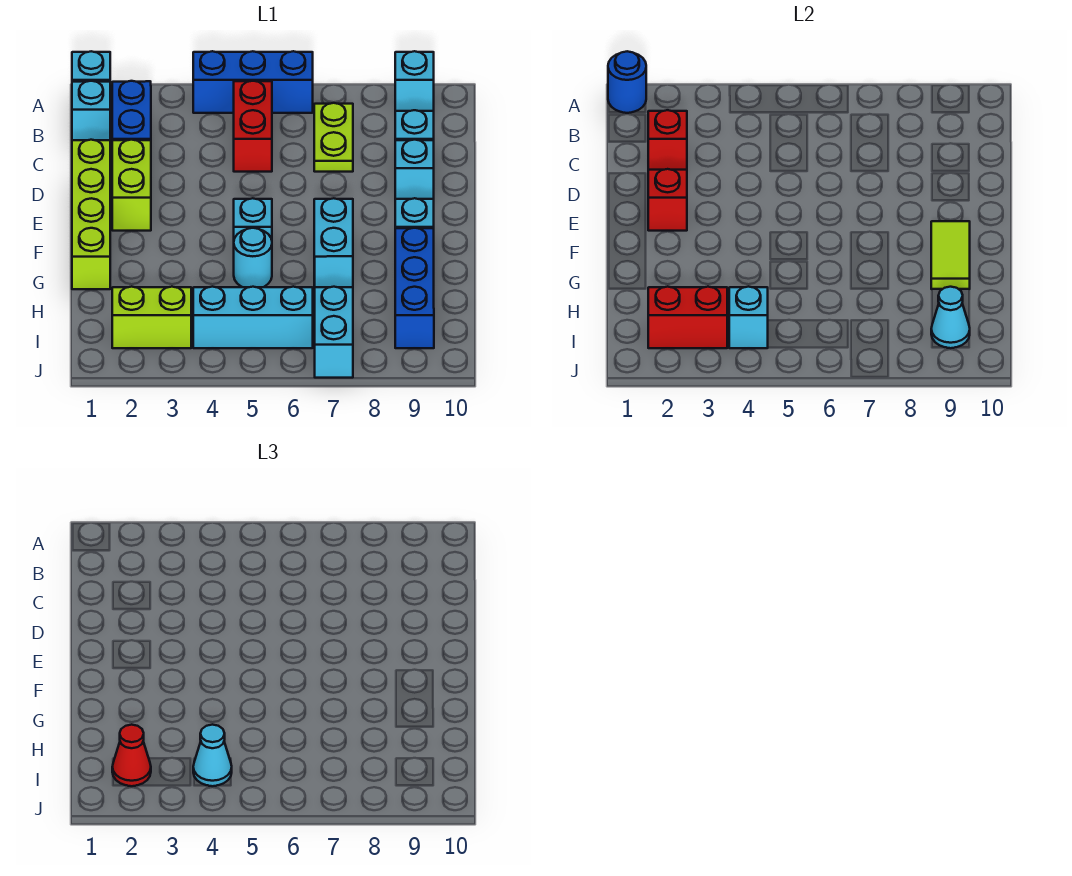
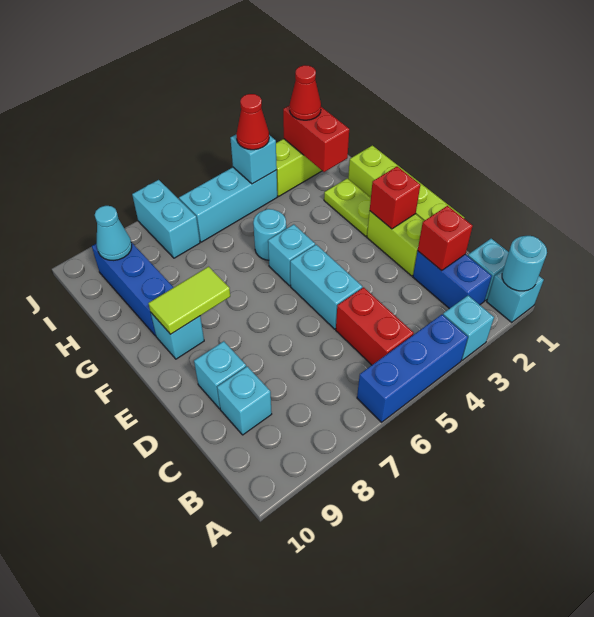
blue round brick A1 level 2 -> cyan round brick A1 level 2
cyan brick A9 level 1 -> cyan brick A3 level 1
lime plate B7:C7 level 1 -> lime plate F2:G2 level 1
cyan brick F7:G7 level 1 -> cyan brick D5:E5 level 1
lime tile F9:G9 level 2 -> lime tile F8:F9 level 2
red brick I2:I3 level 2 -> red brick H2:I2 level 2
cyan cone I4 level 3 -> red cone I4 level 3

